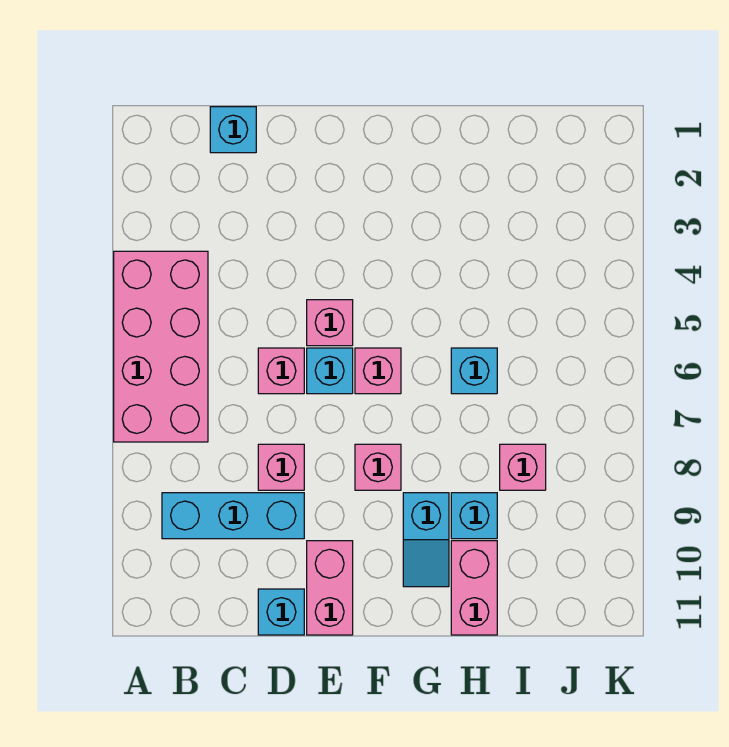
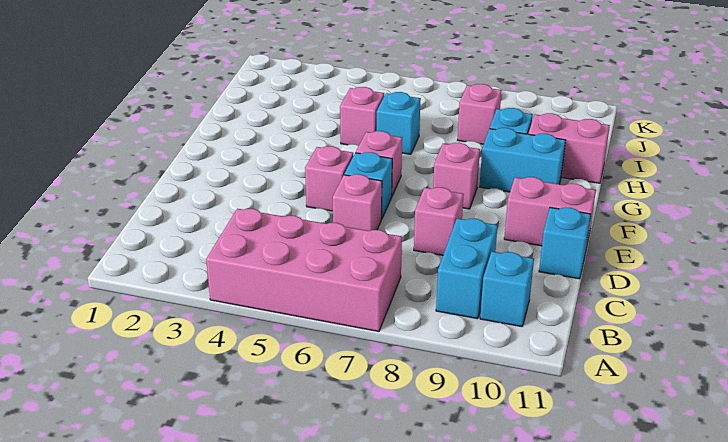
cyan brick B9:D9 level 1 -> cyan brick B9:C9 level 1
cyan brick C1 level 1 -> cyan brick B10 level 1
cyan slope G9:G10 level 1 top 9 -> cyan brick G9:G10 level 1
none -> pink brick H5 level 1

